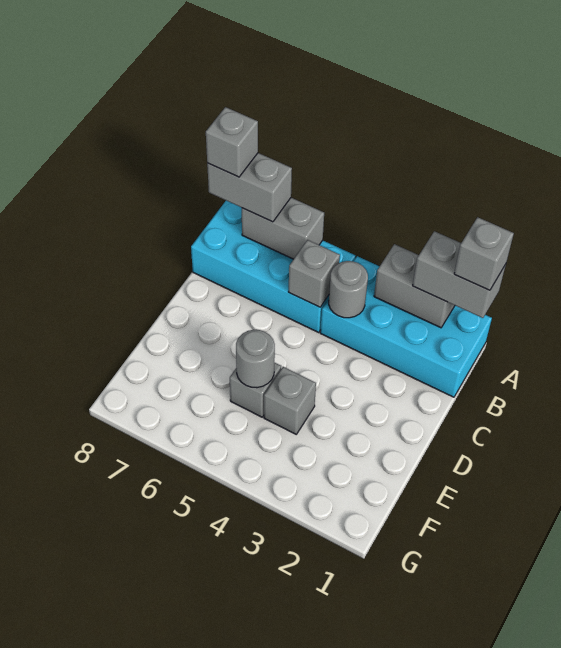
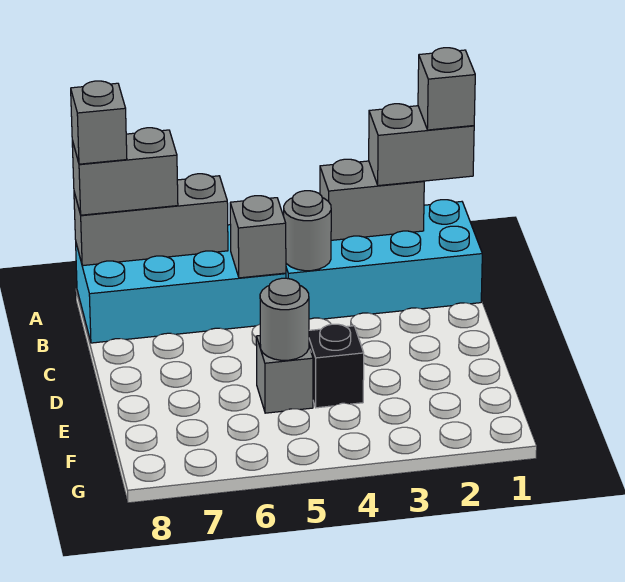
grey brick A6:A7 level 2 -> grey brick A6:A8 level 2
grey brick E4 level 1 -> black brick E4 level 1

